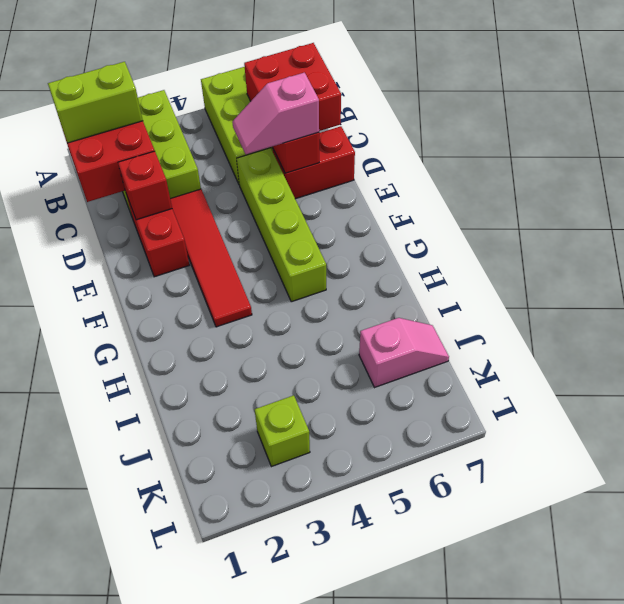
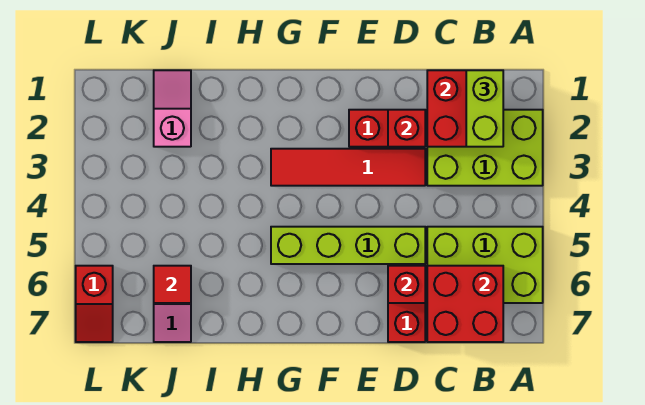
pink slope D5:D6 level 3 top 6 -> pink slope J1:J2 level 1 top 2
none -> red tile J6 level 2
lime brick K3 level 1 -> none
none -> red slope L6:L7 level 1 top 6

